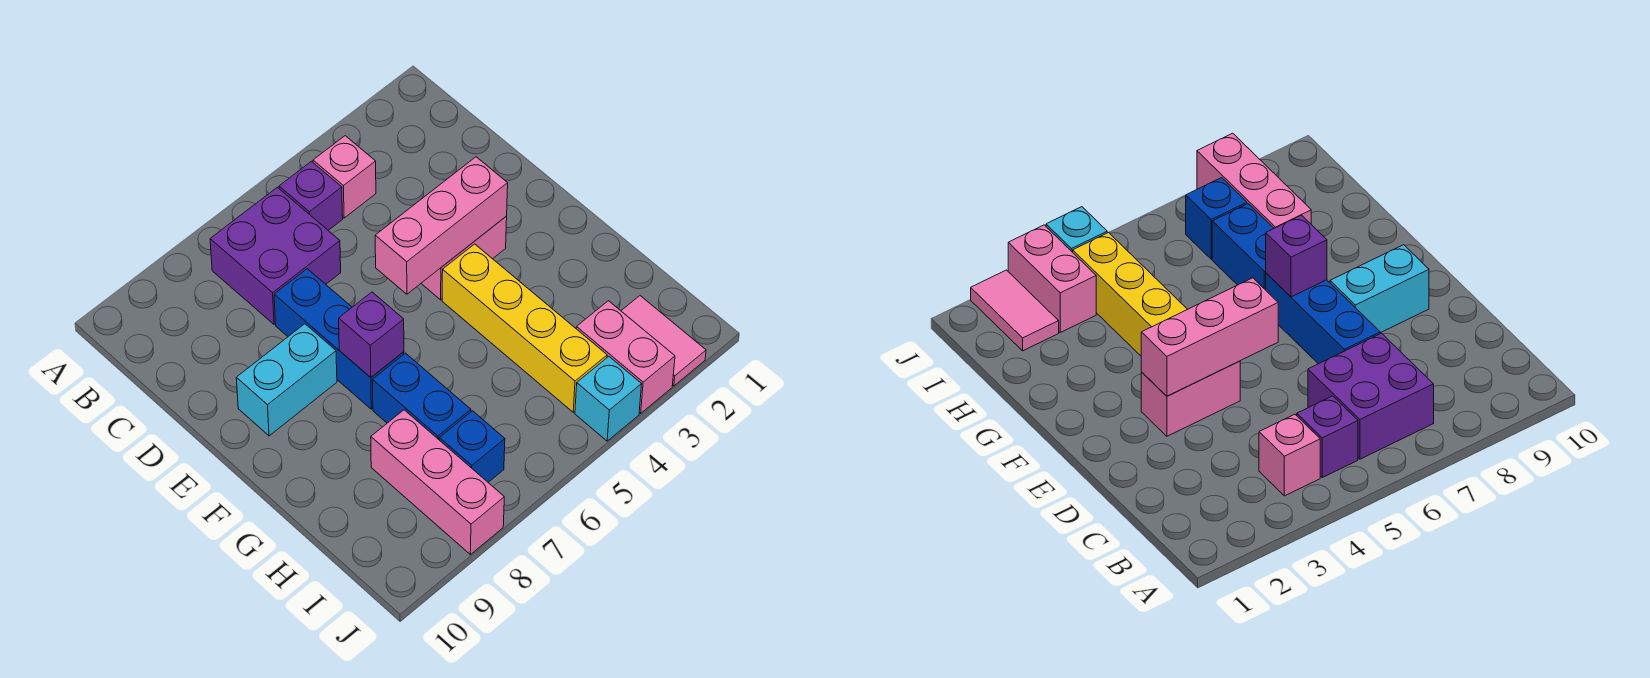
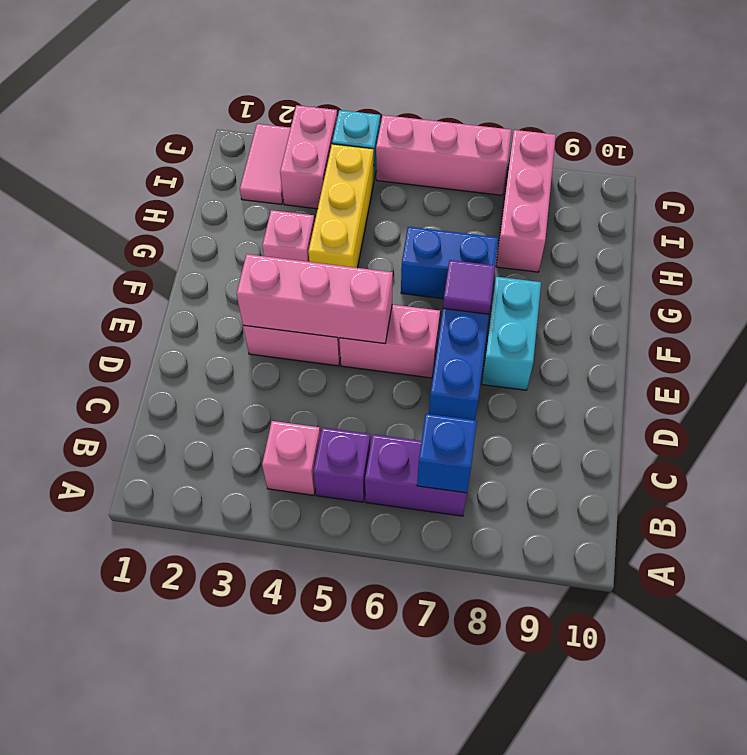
purple brick B6:C7 level 1 -> purple brick B6:B7 level 1
none -> pink brick E5:E6 level 1
cyan brick E8:E9 level 1 -> cyan brick E8:F8 level 1
yellow brick F4:I4 level 1 -> yellow brick G4:I4 level 1
purple brick F7 level 2 -> purple tile F7 level 2
none -> pink brick G3 level 1
blue brick G7:H7 level 1 -> blue brick G6:G7 level 1
blue brick I7 level 1 -> blue brick B7 level 2
none -> pink brick J5:J7 level 1

